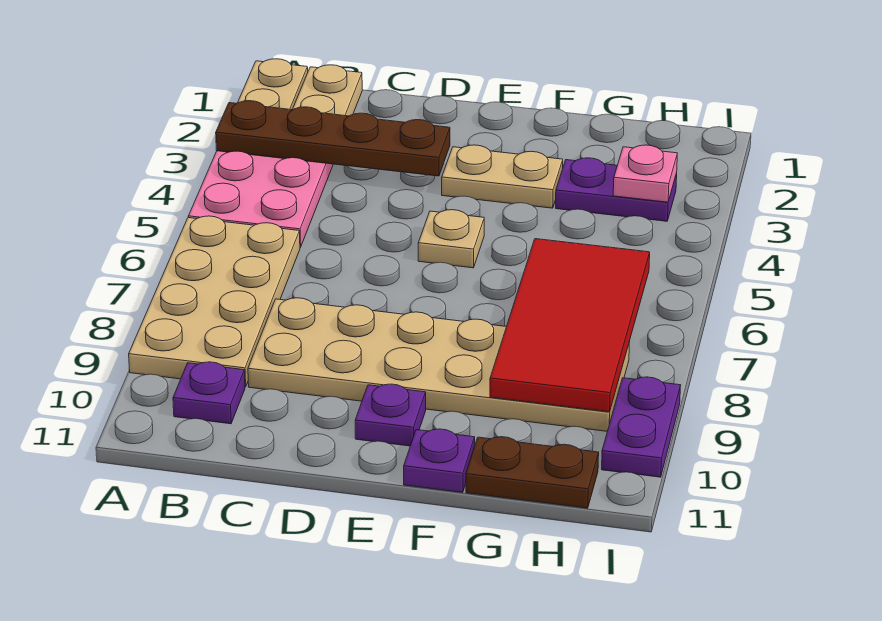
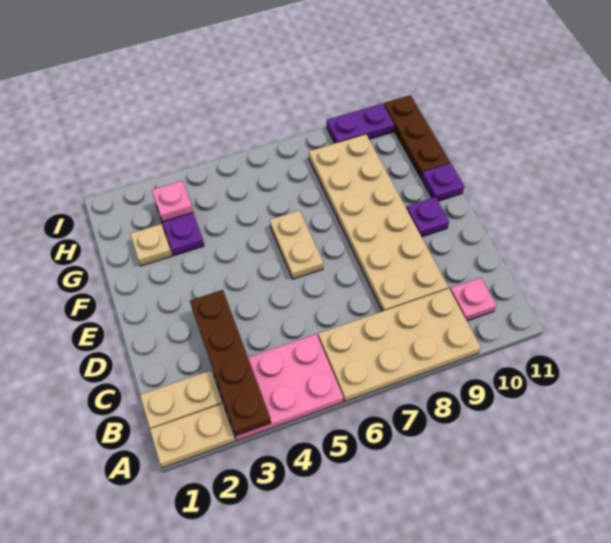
purple plate B10 level 1 -> pink plate B10 level 1
tan plate E3:F3 level 1 -> tan plate E6:F6 level 1
tan plate E5 level 1 -> tan plate G2 level 1
red tile G6:H9 level 2 -> none
brown plate G11:H11 level 1 -> brown plate G11:I11 level 1

